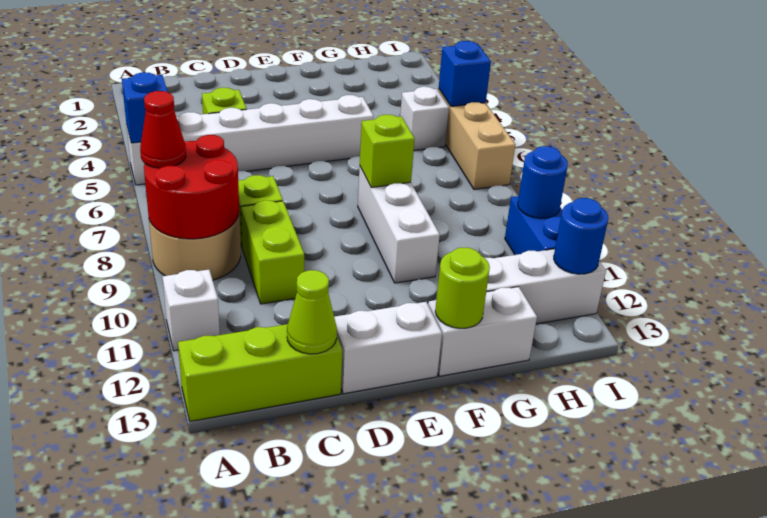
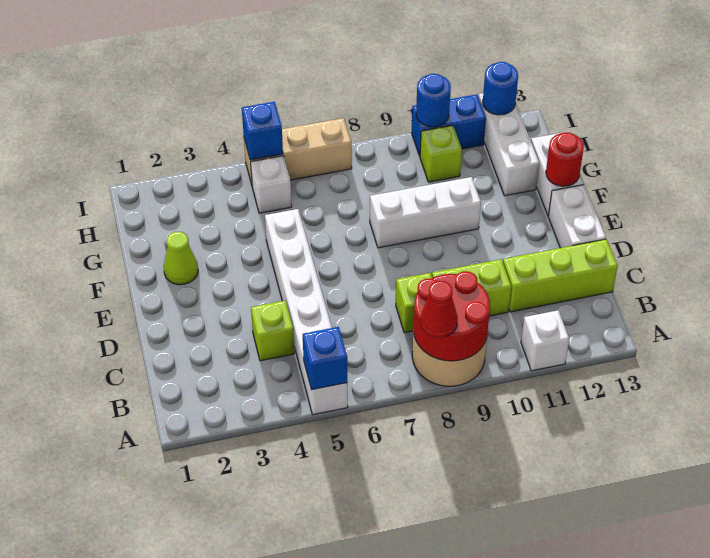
lime brick A13:C13 level 1 -> lime brick C11:C13 level 1
lime cone C13 level 2 -> lime cone F2 level 1
lime brick F8 level 2 -> lime brick H10 level 1
lime round brick F13 level 2 -> red round brick F13 level 2

